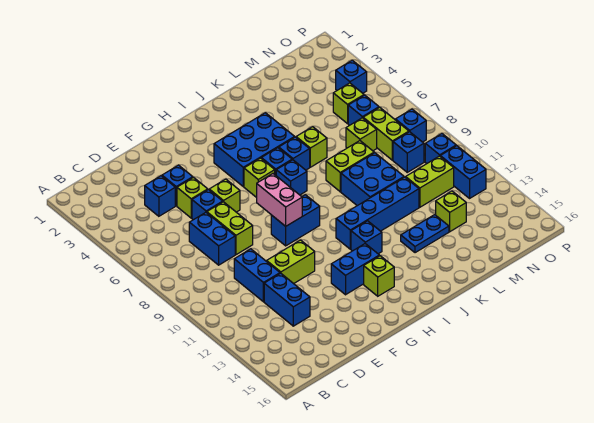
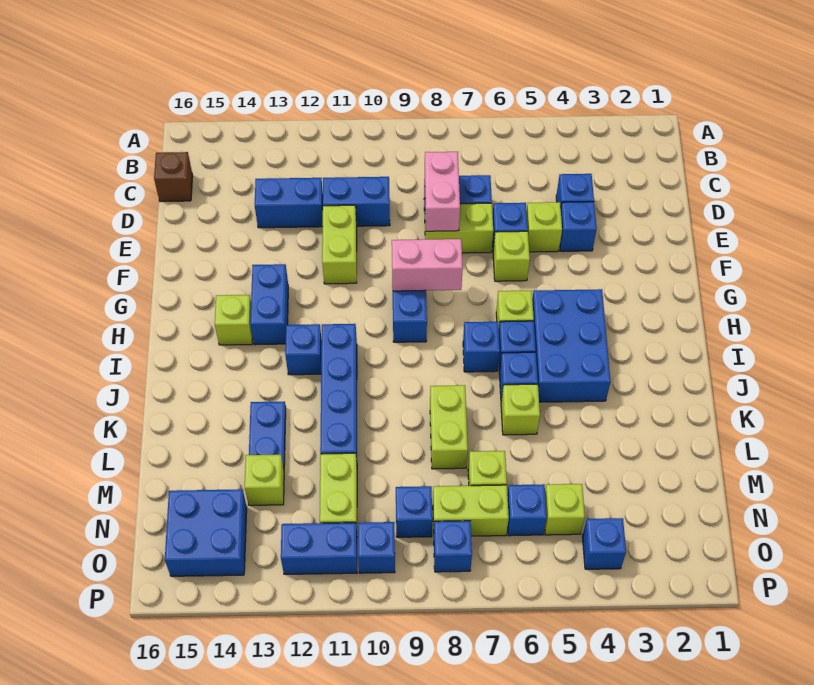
none -> brown brick C16 level 1
none -> pink brick D8:E8 level 2
blue brick K9:L10 level 1 -> blue brick N14:O15 level 1

